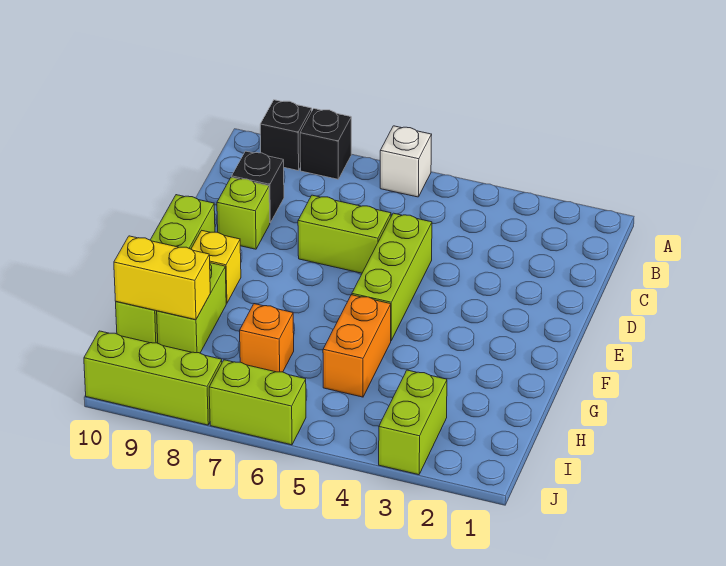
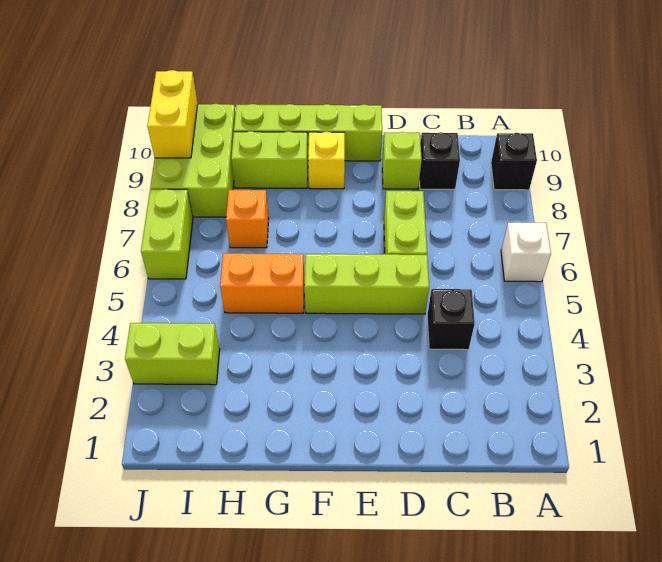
black brick A8 level 1 -> black brick C4 level 1
yellow brick H9:H10 level 2 -> yellow brick J9:J10 level 2
lime brick J8:J10 level 1 -> lime brick I8:J10 level 1

